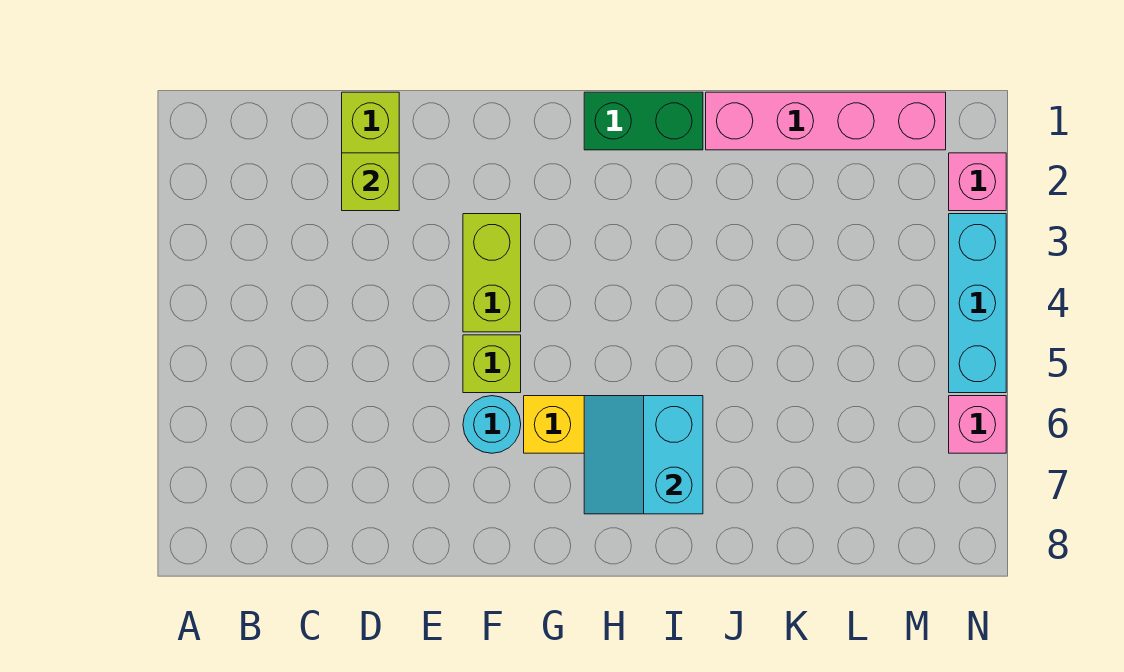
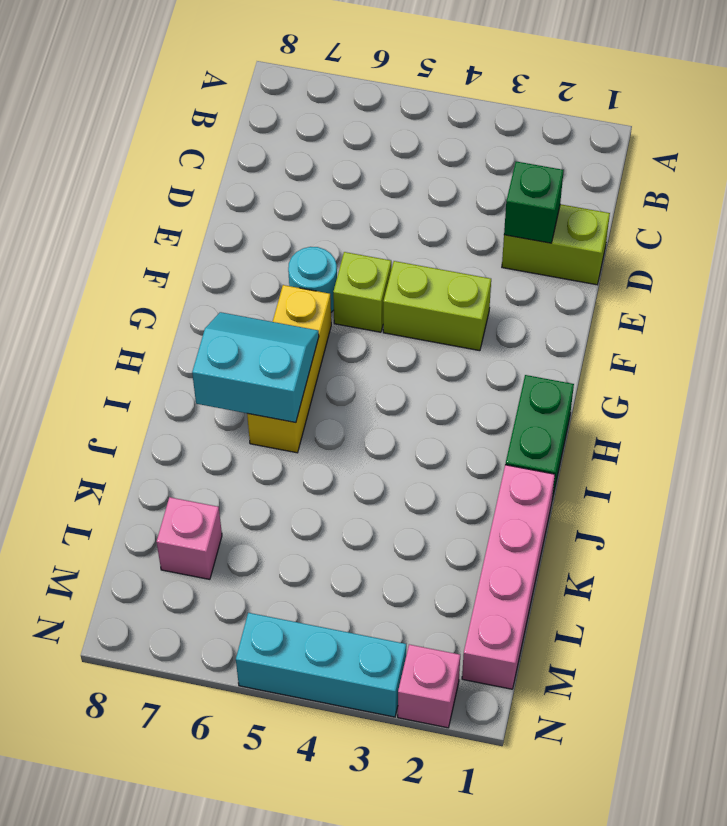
lime brick D2 level 2 -> green brick D2 level 2
pink brick N6 level 1 -> pink brick L7 level 1

